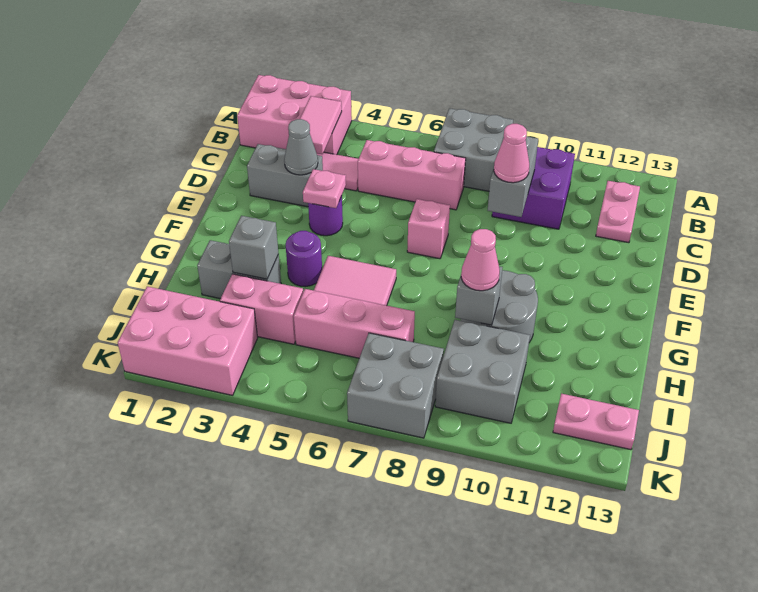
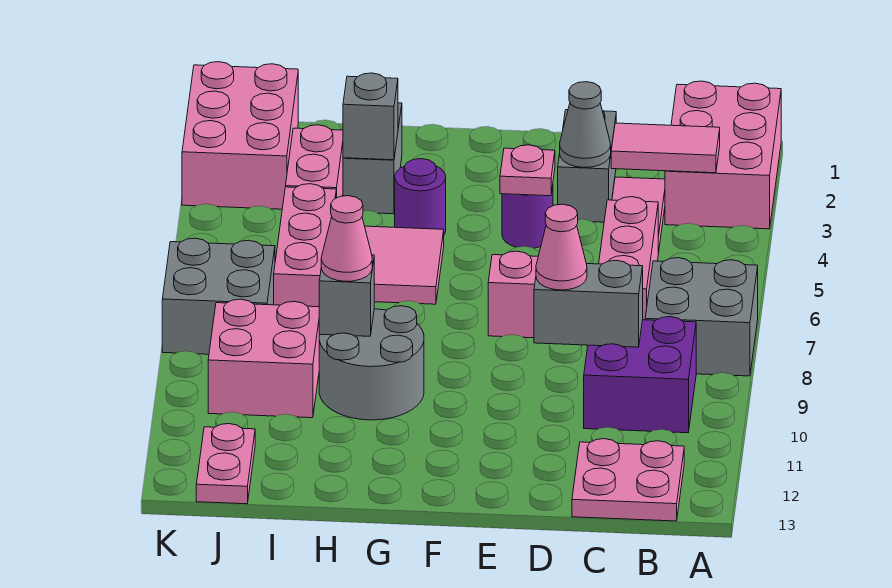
pink plate B12:C12 level 1 -> pink plate B12:C13 level 1
grey brick I9:J10 level 1 -> pink brick I9:J10 level 1

